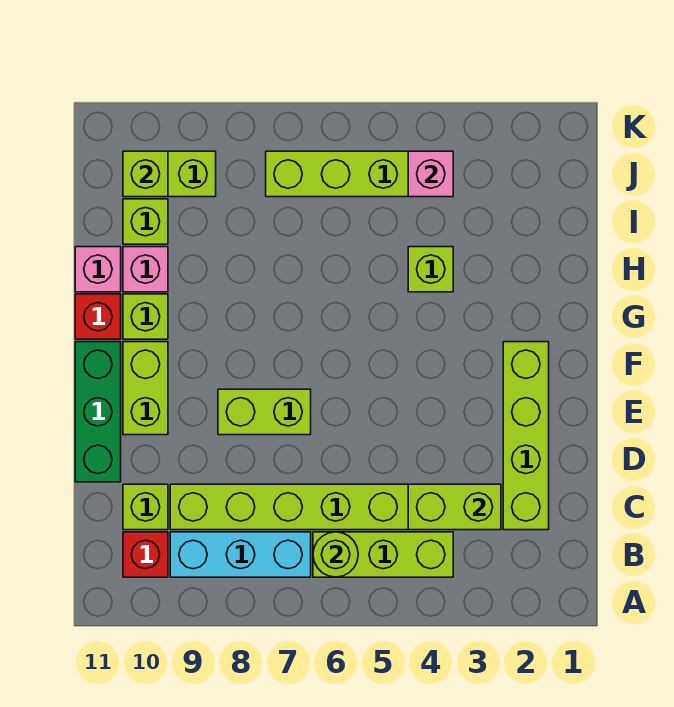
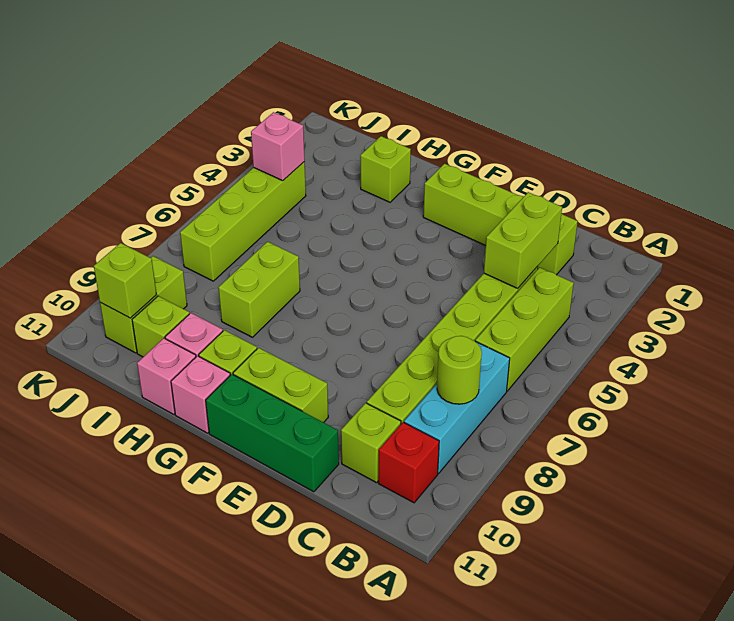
lime round brick B6 level 2 -> lime round brick B8 level 2
lime brick E7:E8 level 1 -> lime brick H7:H8 level 1
red brick G11 level 1 -> pink brick G11 level 1
lime brick H4 level 1 -> lime brick H2 level 1

